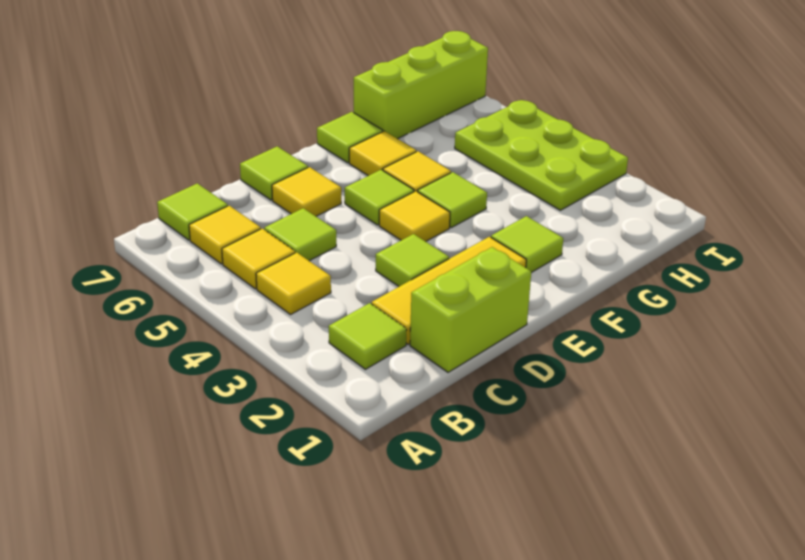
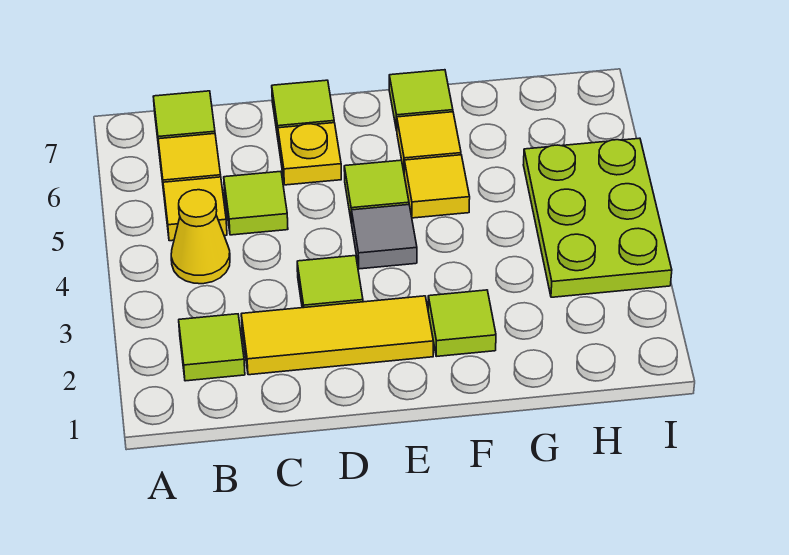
yellow tile B4 level 1 -> yellow cone B4 level 1
lime brick C1:D1 level 1 -> none
yellow tile D6 level 1 -> yellow plate D6 level 1
yellow tile E4 level 1 -> grey tile E4 level 1
lime tile F4 level 1 -> none
lime brick G7:I7 level 1 -> none

